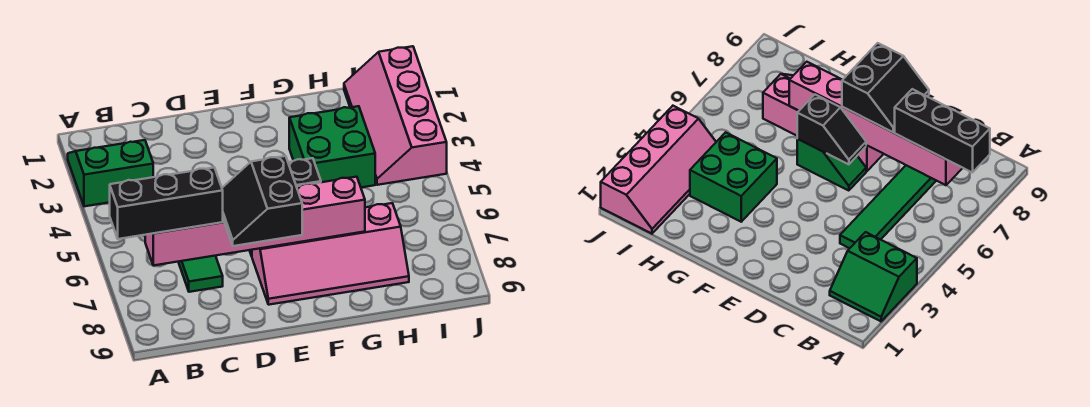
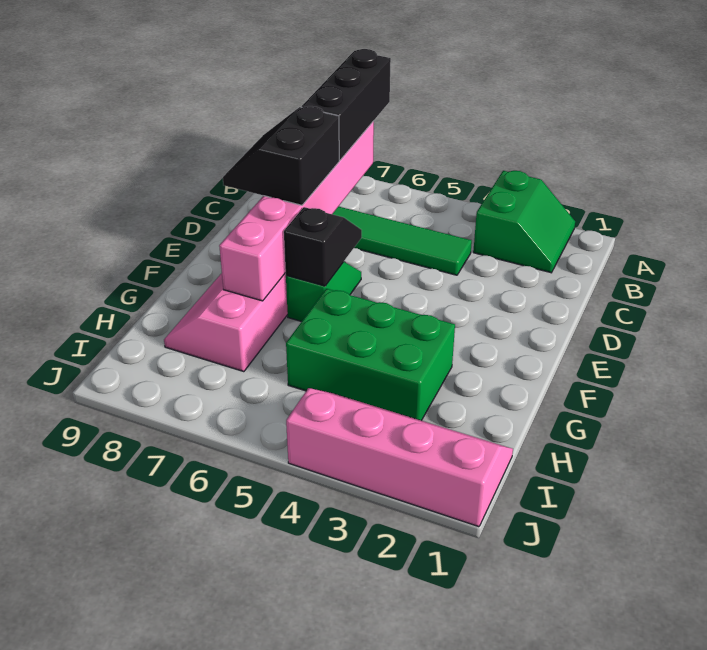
black slope D7:E8 level 3 top E -> black slope D7:E8 level 3 top 7
green brick G3:H4 level 1 -> green brick G3:H5 level 1

